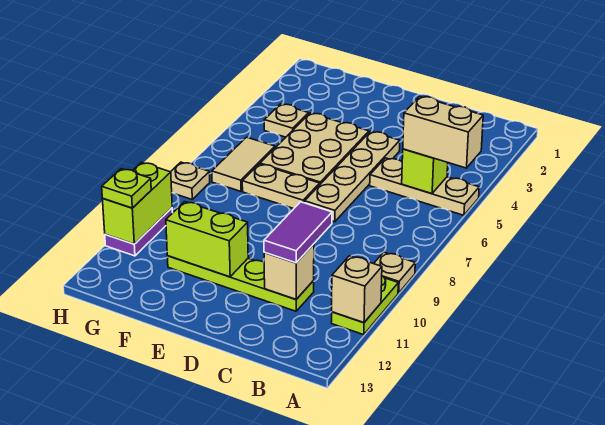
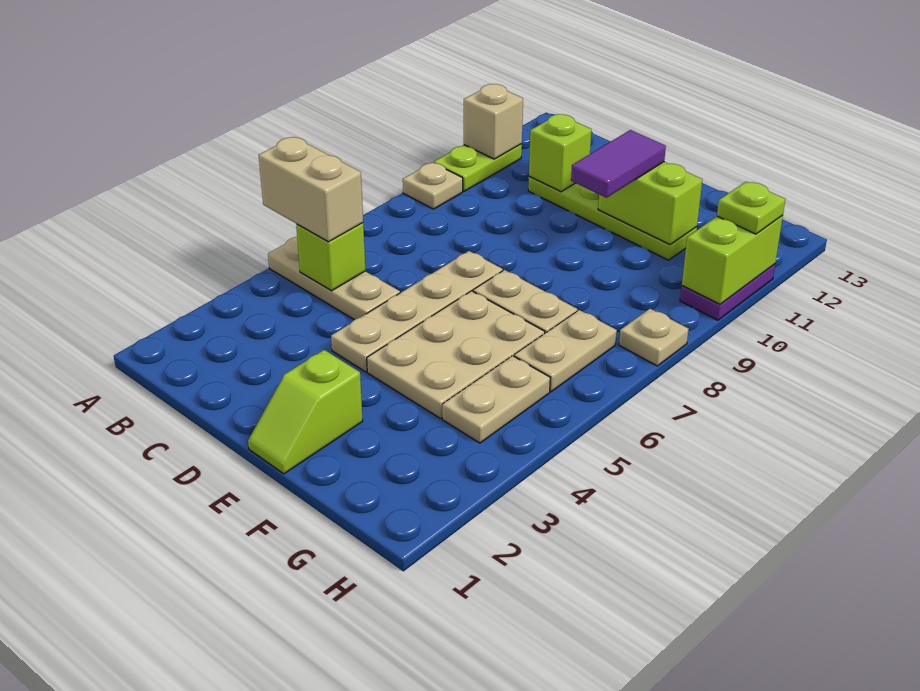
purple tile C10:C11 level 3 -> purple tile E10:E11 level 3
tan brick C11 level 2 -> lime brick C11 level 2
none -> lime slope E1:E2 level 1 top 2
tan plate G4 level 1 -> tan plate G4:G5 level 1
tan tile G6:G7 level 1 -> tan plate G6:G7 level 1

